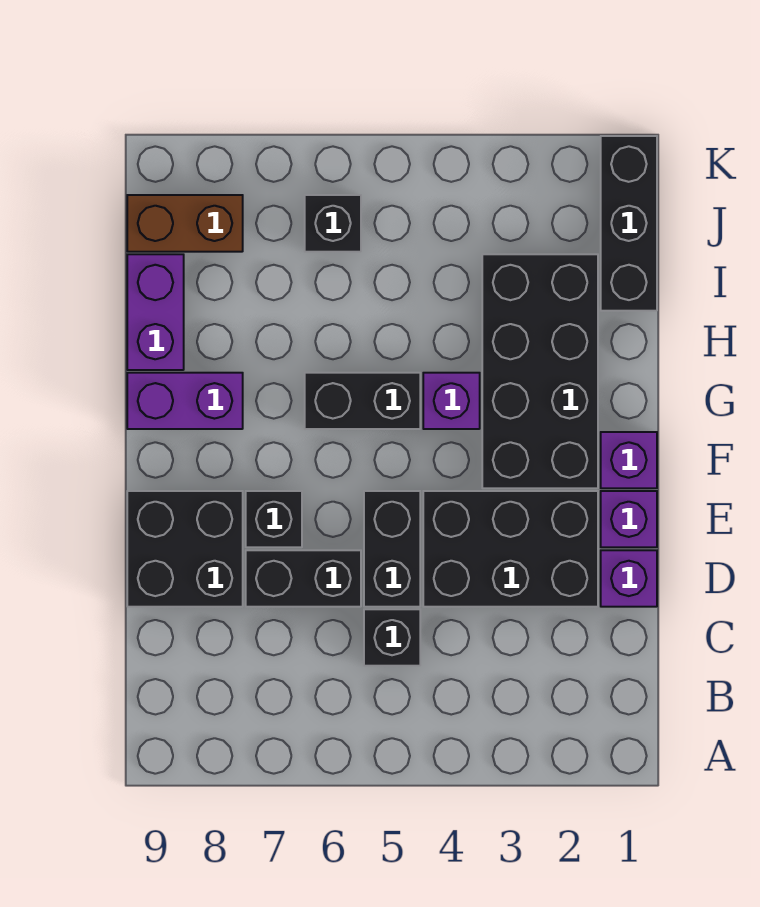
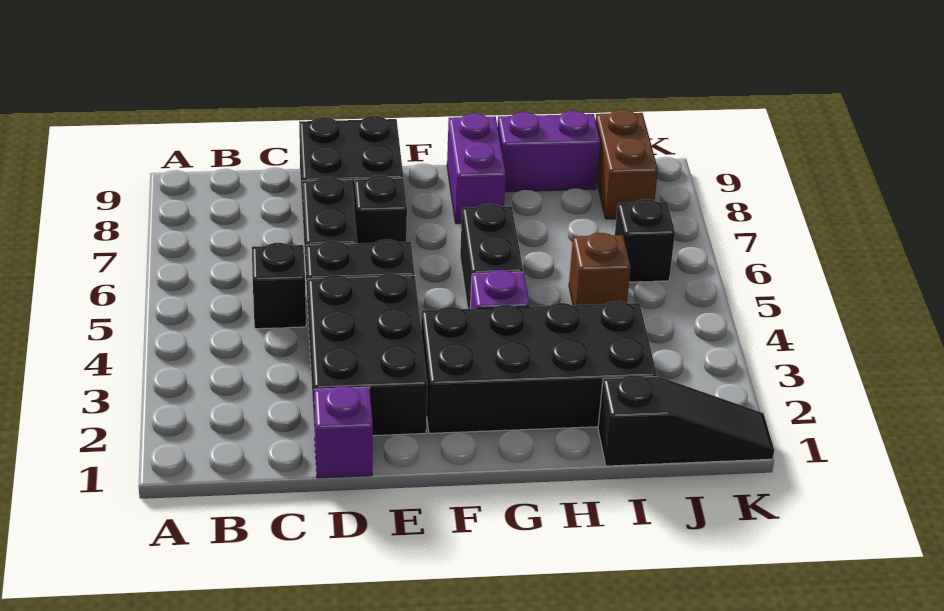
purple brick E1 level 1 -> none
purple brick F1 level 1 -> none
black brick I1:K1 level 1 -> black slope I1:K1 level 1 top I
none -> brown brick I5 level 1

